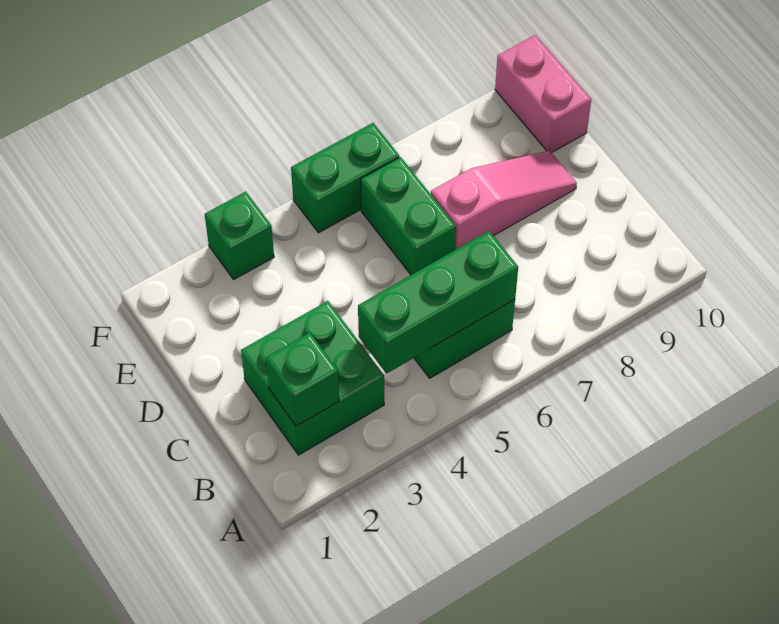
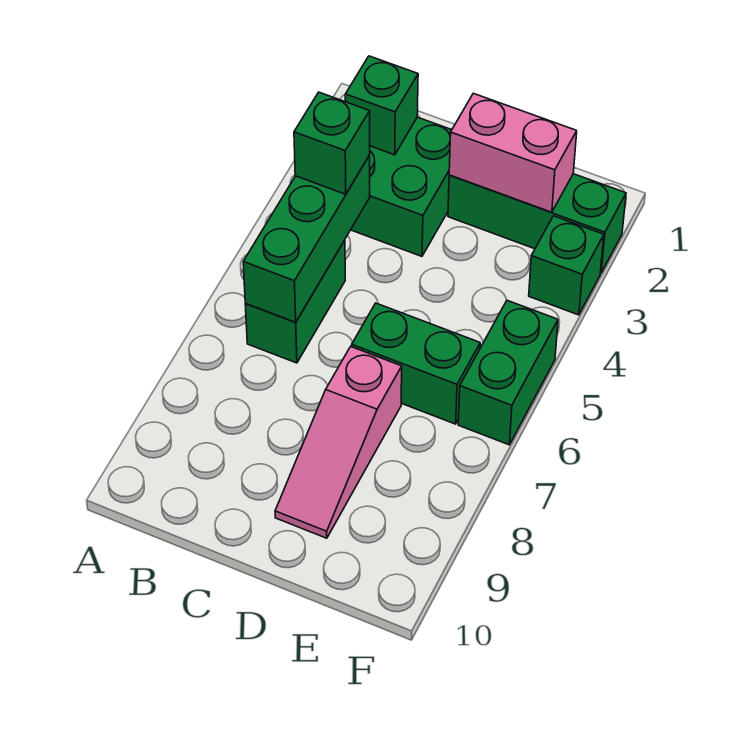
none -> green brick B4 level 3
none -> green brick D2:F2 level 1
pink brick E10:F10 level 1 -> pink brick D2:E2 level 2

